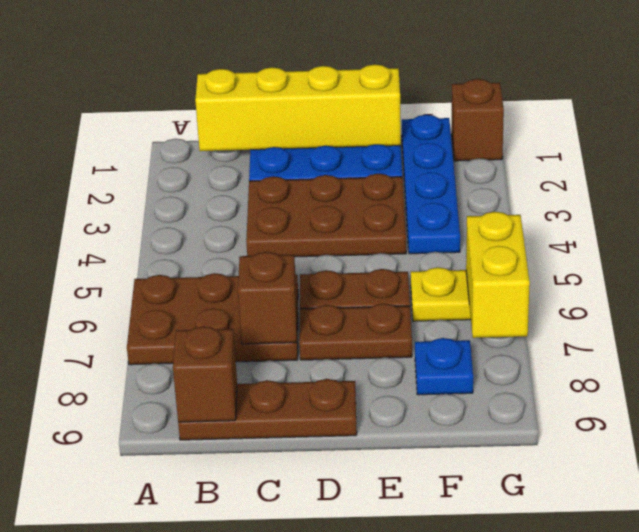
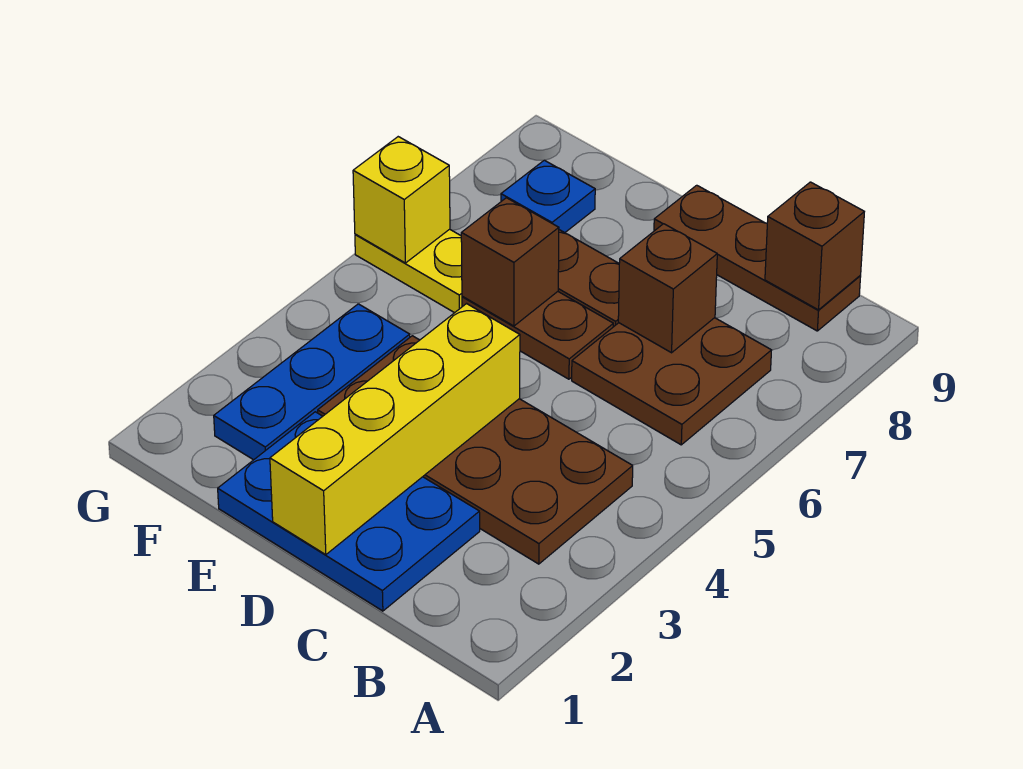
brown plate A6:C7 level 1 -> brown plate B6:C7 level 1
yellow brick B1:E1 level 2 -> yellow brick D1:D4 level 2
brown plate C3:E4 level 1 -> brown plate B3:E4 level 1
blue plate F1:F4 level 1 -> blue plate F2:F4 level 1
brown brick G1 level 1 -> brown brick E6 level 2
yellow brick G6:G7 level 2 -> yellow brick G6 level 2

